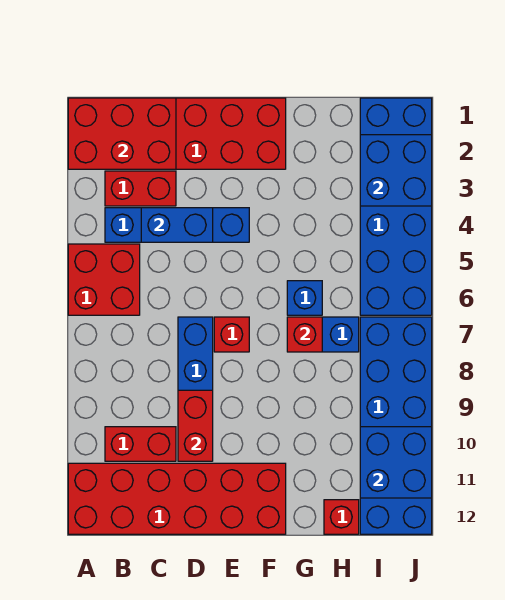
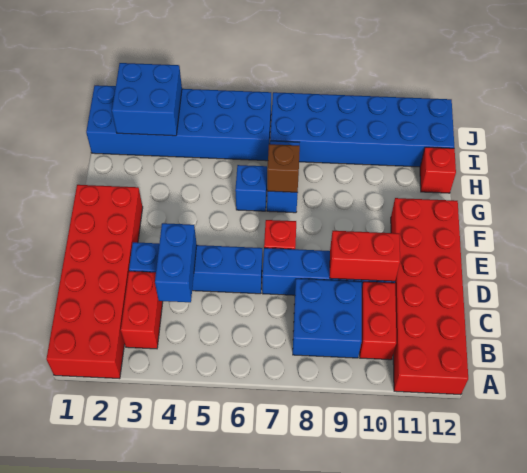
red brick A1:C2 level 2 -> none
red brick A5:B6 level 1 -> none
blue brick B4:E4 level 1 -> blue brick D3:D6 level 1
red brick G7 level 2 -> brown brick G7 level 2
blue brick I10:J11 level 2 -> blue brick B8:C9 level 1

